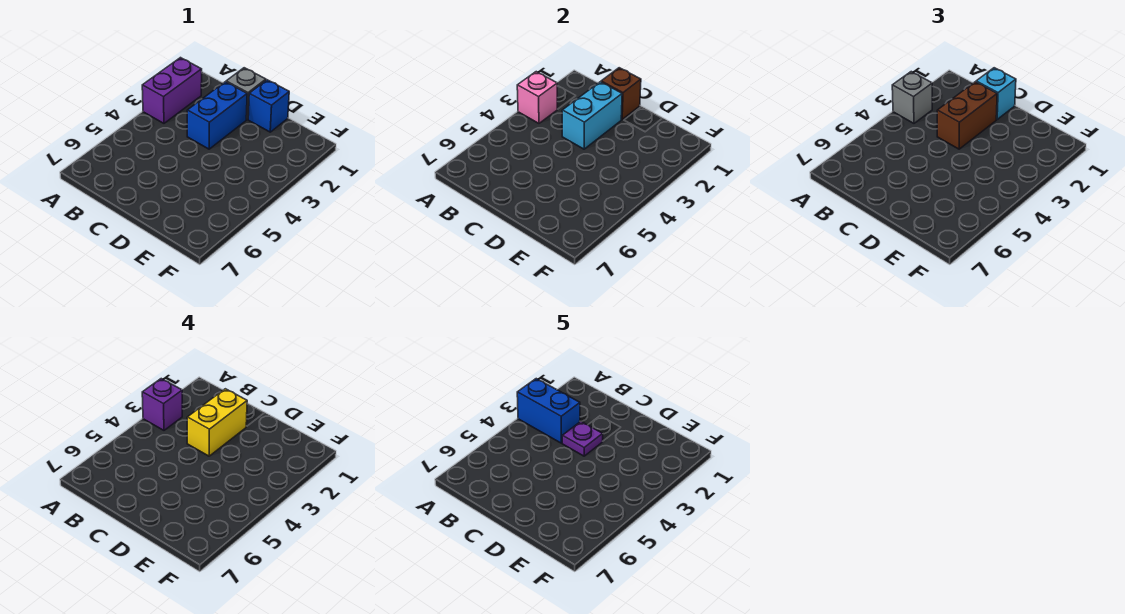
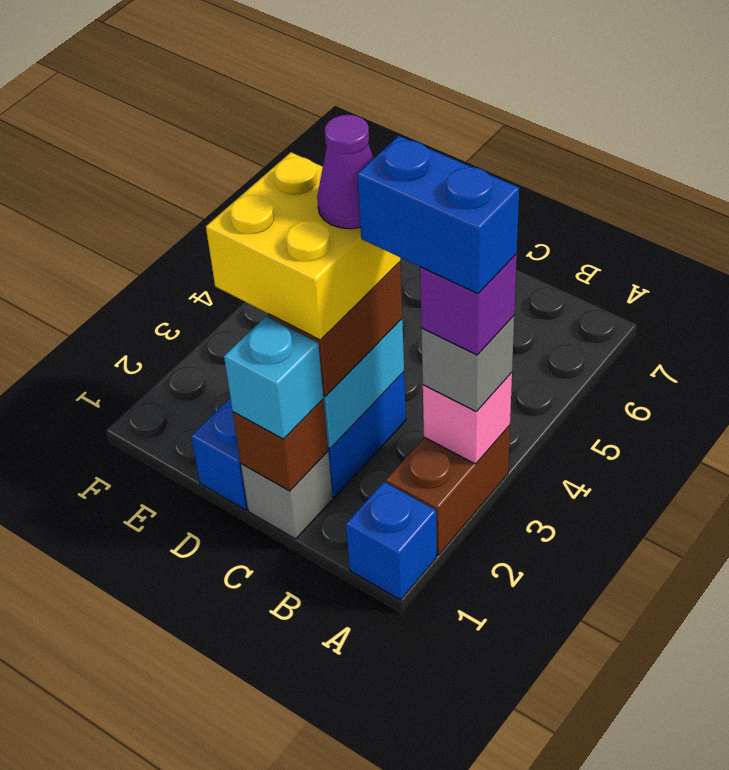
none -> blue brick A1 level 1
purple brick A2:A3 level 1 -> brown brick A2:A3 level 1
yellow brick C2:C3 level 4 -> yellow brick C2:D3 level 4
purple plate C3 level 5 -> purple cone C3 level 5

